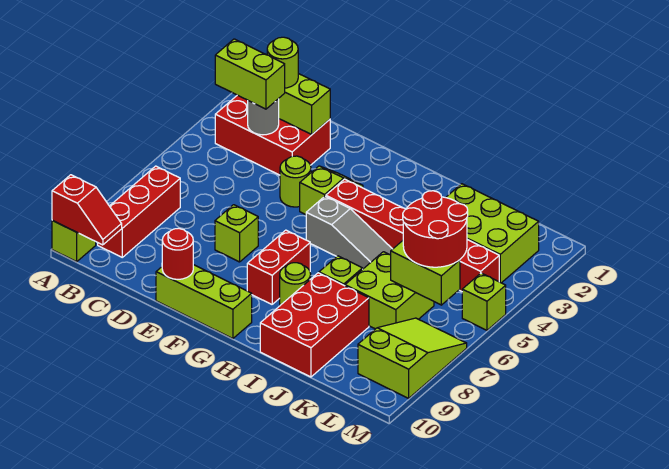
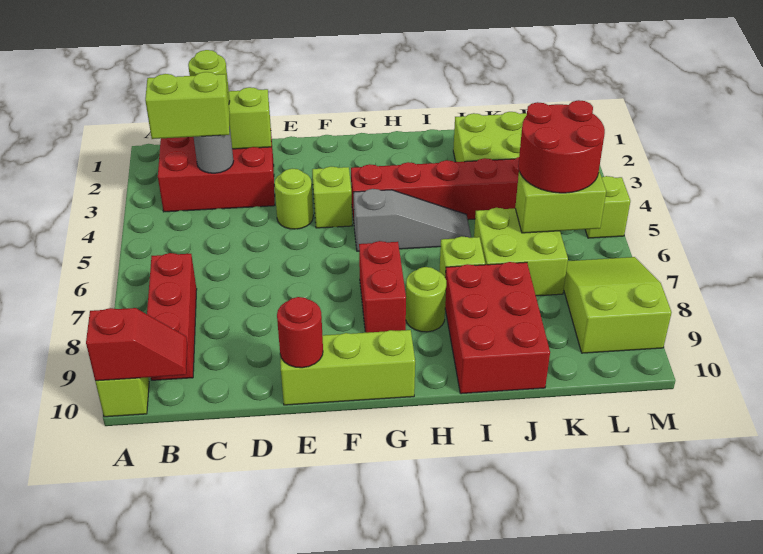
lime brick E7 level 1 -> none

